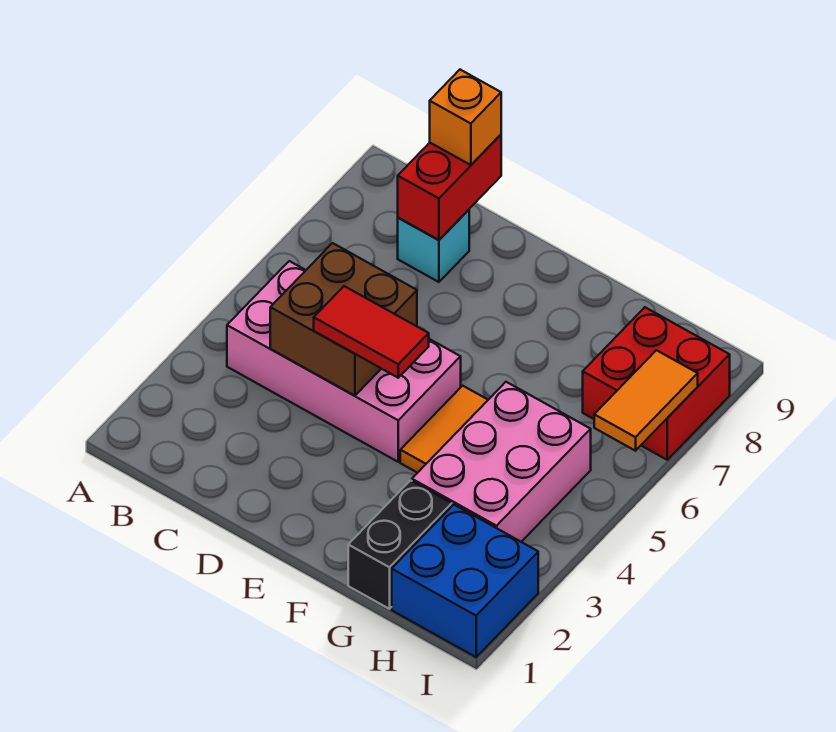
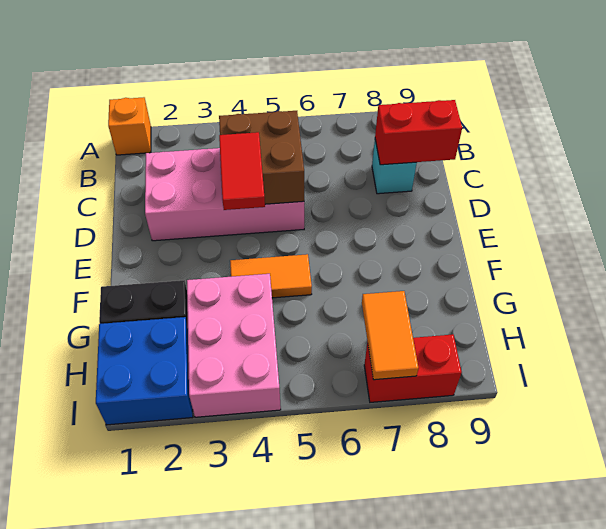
pink brick B4:E5 level 1 -> pink brick C2:D5 level 1
orange brick C9 level 3 -> orange brick A1 level 1
pink brick G3:H5 level 1 -> pink brick G3:I4 level 1
red brick H7:I8 level 1 -> red brick I7:I8 level 1
orange tile I6:I7 level 2 -> orange tile H7:I7 level 2

